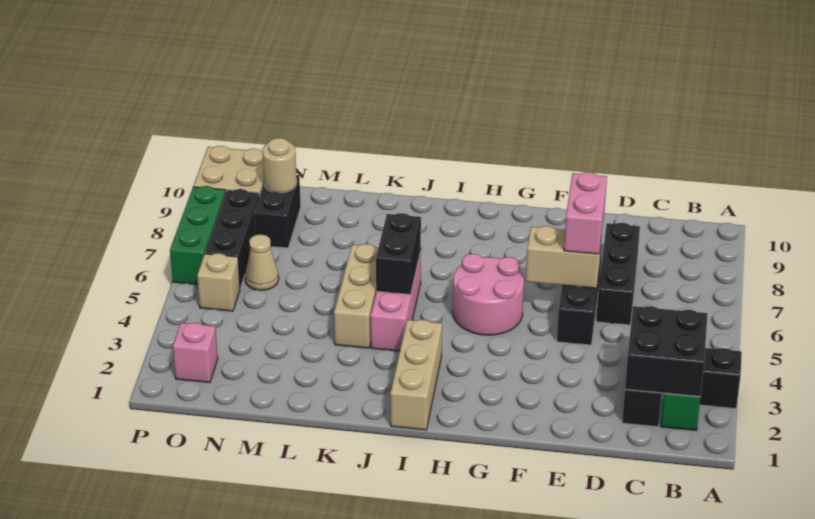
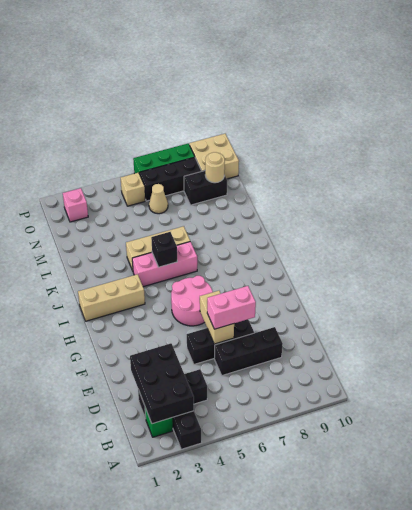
black brick B2:C3 level 2 -> black brick B2:D3 level 2
black brick J5:J6 level 2 -> black brick J5 level 2

